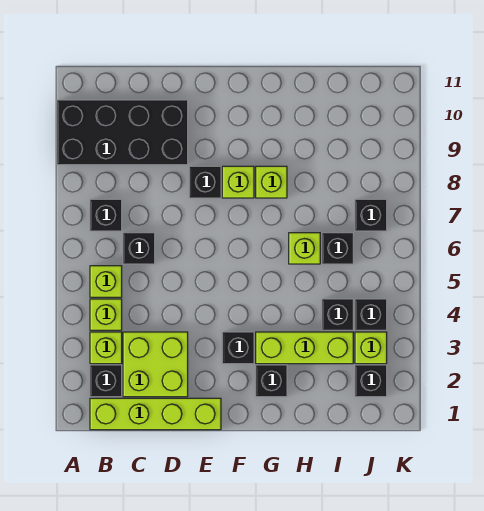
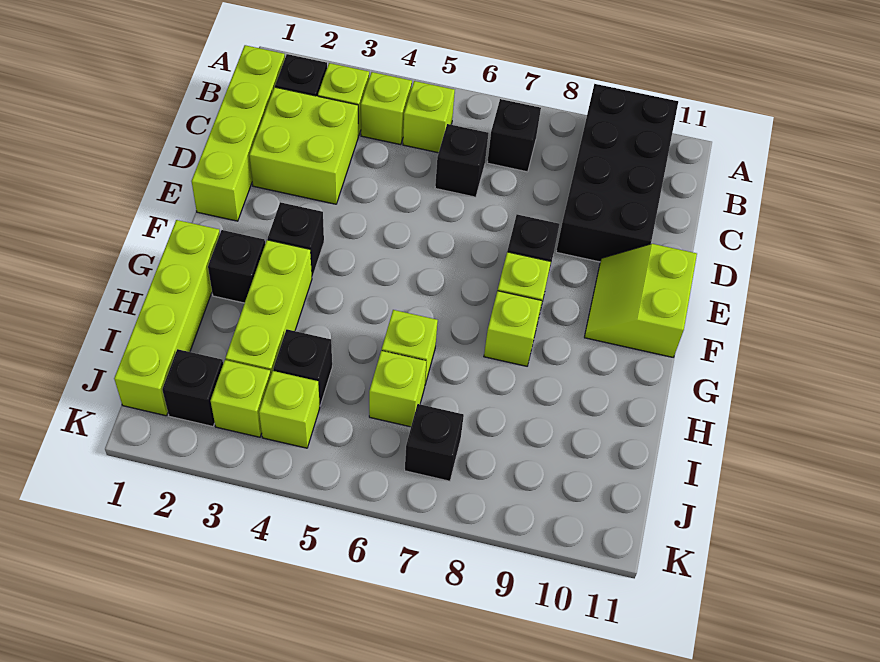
none -> lime slope E10:F11 level 1 top 11
none -> lime brick G1:J1 level 1
black brick I6 level 1 -> lime brick I6 level 1
black brick J4 level 1 -> lime brick J4 level 1

